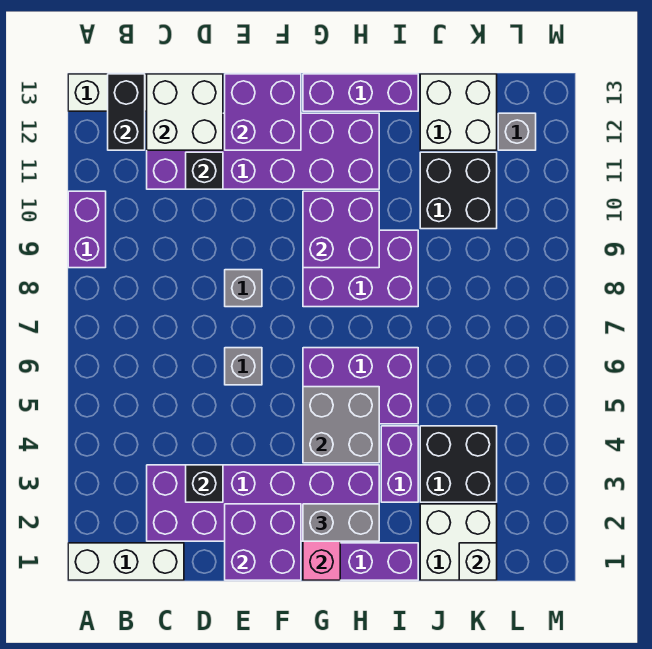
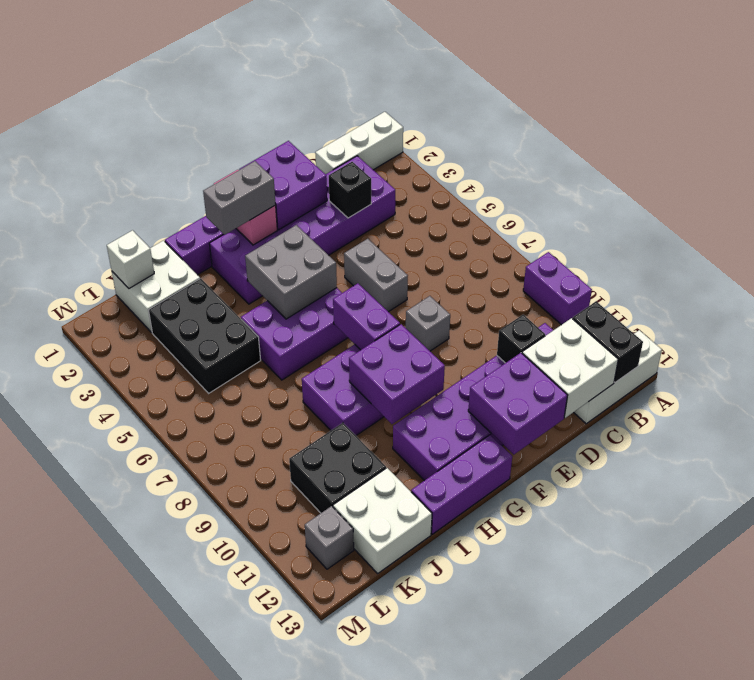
grey brick E6 level 1 -> grey brick E5:E6 level 1
purple brick I3:I4 level 1 -> purple brick G7:G8 level 2
black brick J3:K4 level 1 -> black brick J3:K5 level 1

